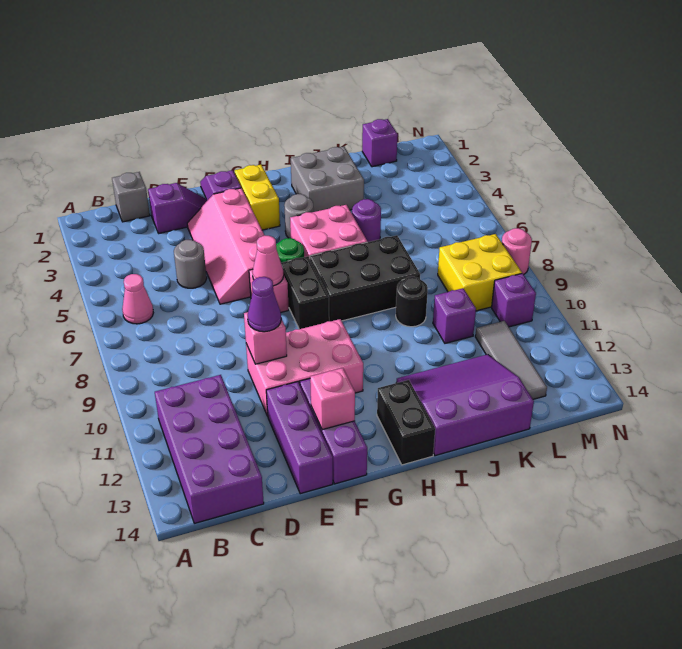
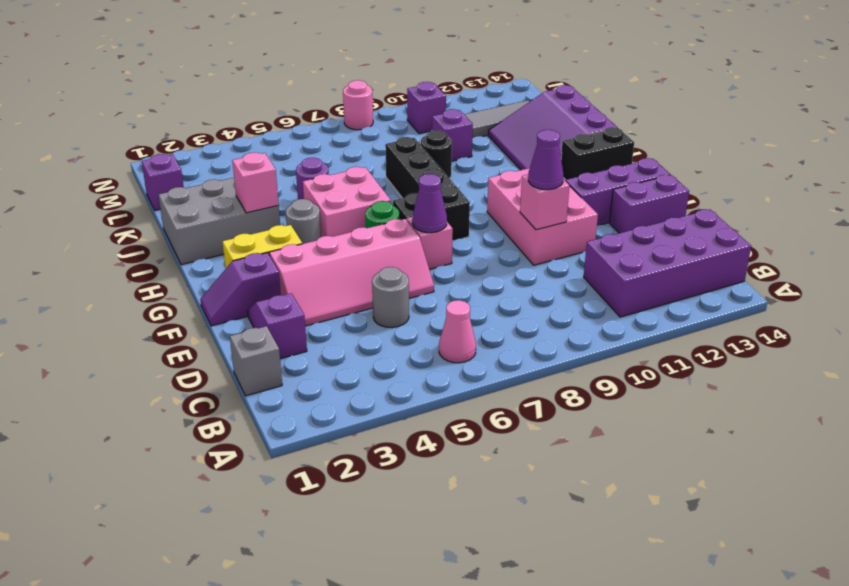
purple brick E12:E14 level 1 -> purple brick E13:E14 level 1
pink cone F7 level 2 -> purple cone F7 level 2
pink brick F13 level 2 -> pink brick I3 level 2
black brick H7:J8 level 1 -> black brick H8:J8 level 1
grey brick I2:J3 level 1 -> grey brick I1:J3 level 1
yellow brick L8:M9 level 1 -> none

